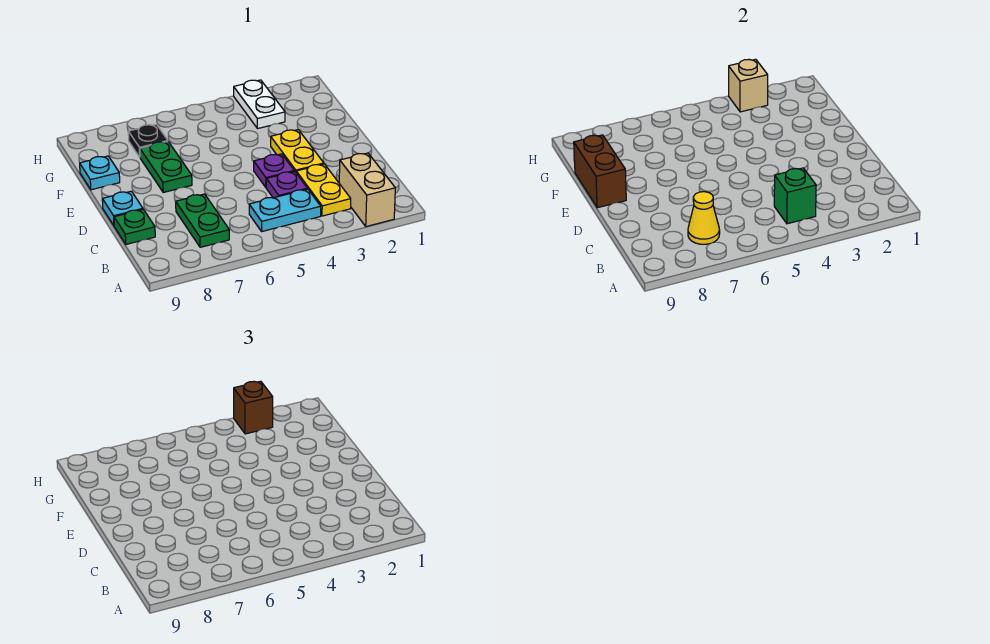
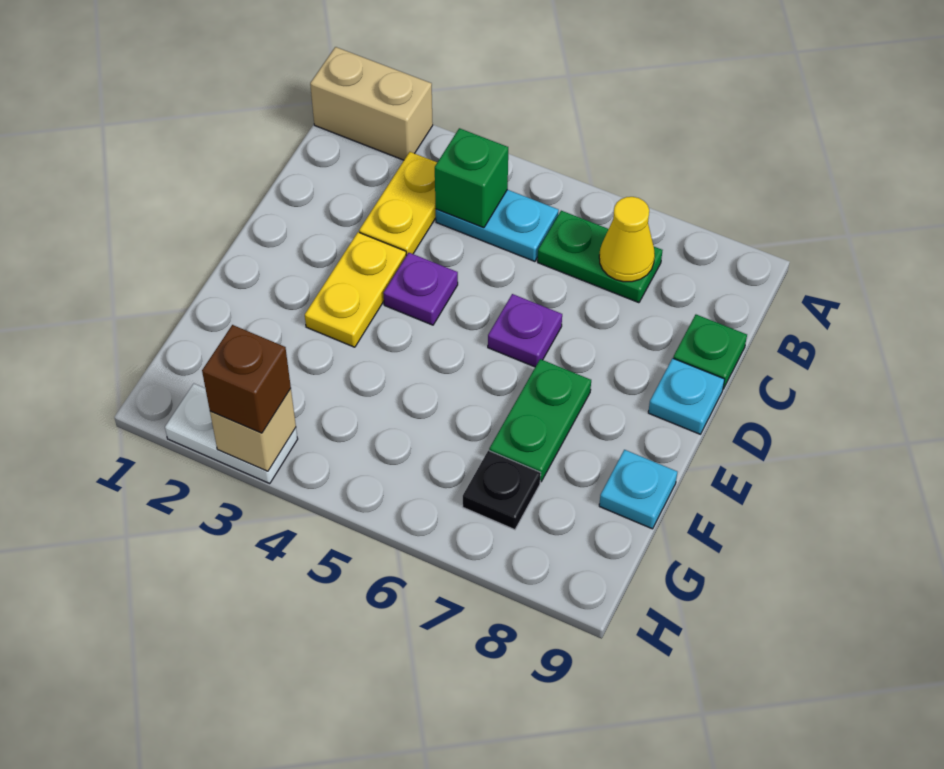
tan brick A2:B2 level 1 -> tan brick A1:A2 level 1
green plate B7:C7 level 1 -> green plate B6:B7 level 1
purple plate C4 level 1 -> purple plate D6 level 1
brown brick E9:F9 level 2 -> none
white plate G3:H3 level 1 -> white plate H2:H3 level 1

